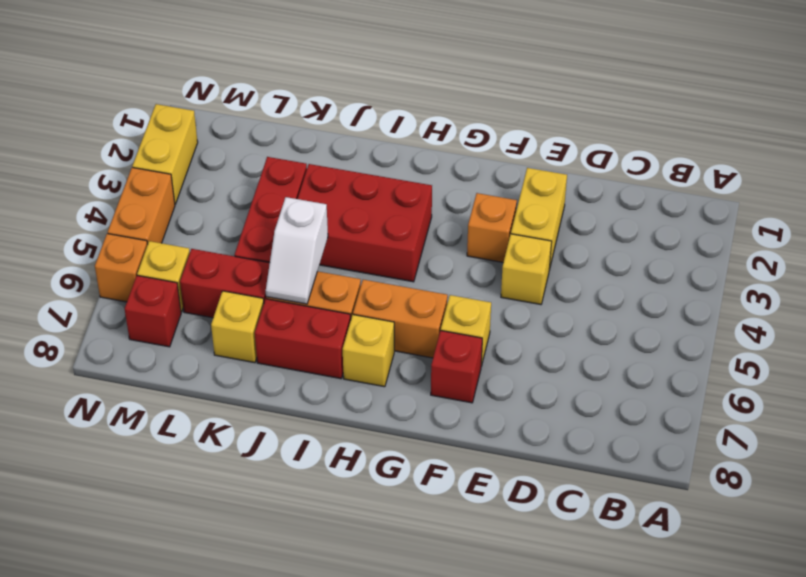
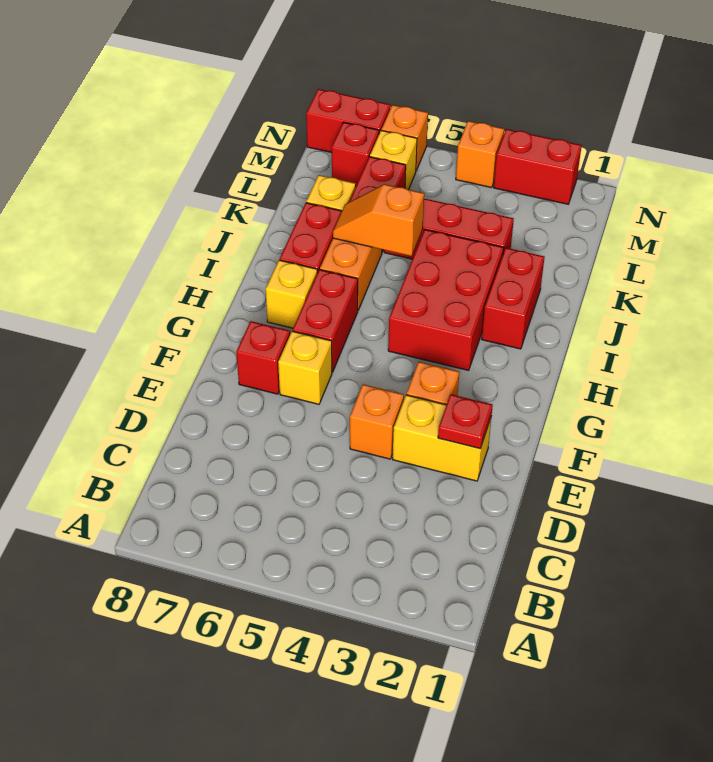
none -> red plate E2 level 2
yellow brick E4 level 1 -> orange brick E4 level 1
orange brick G6:H6 level 1 -> red brick G6:H6 level 1
none -> red brick I2:J2 level 1
white slope J5:J6 level 2 top 5 -> orange slope J5:J6 level 2 top 5
yellow brick N2:N3 level 1 -> red brick N2:N3 level 1
orange brick N4:N5 level 1 -> orange brick N4 level 1
none -> red brick N7:N8 level 1

